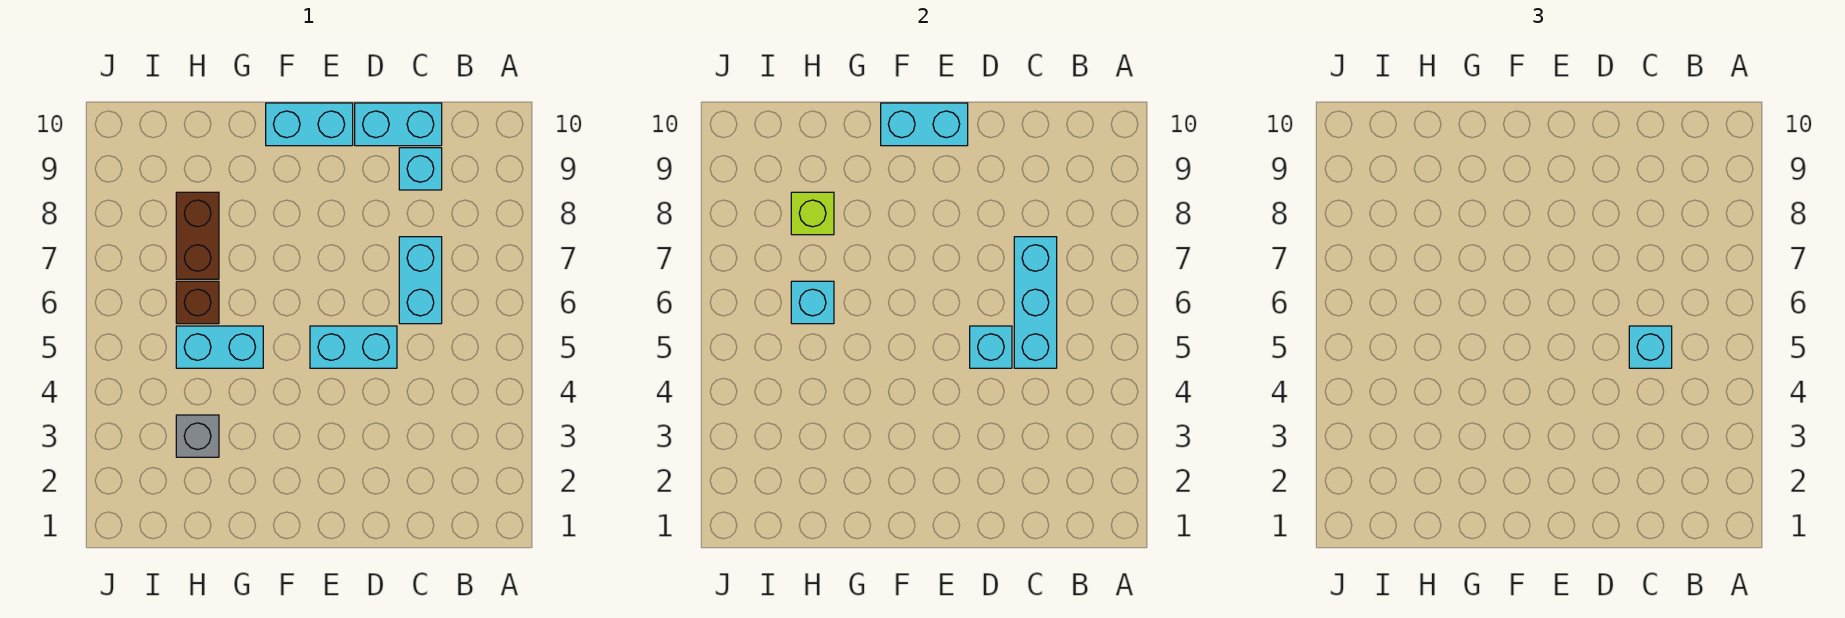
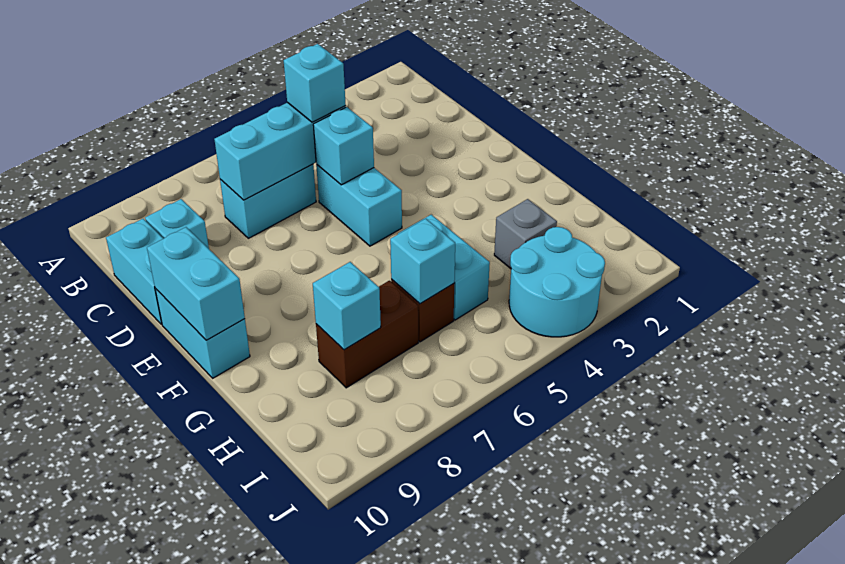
lime brick H8 level 2 -> cyan brick H8 level 2
none -> cyan round brick I3:J4 level 1

